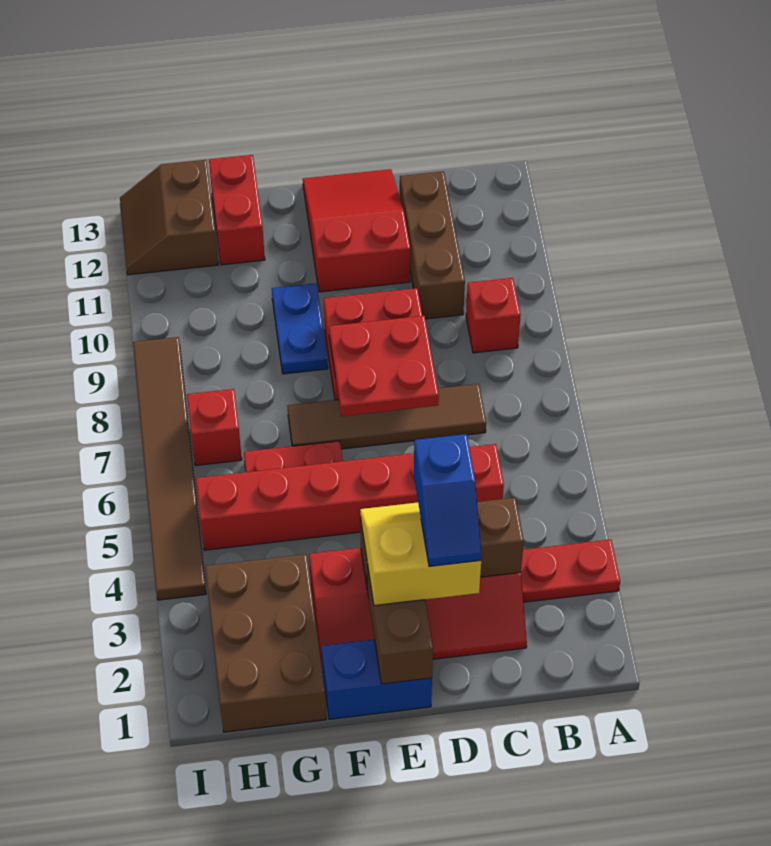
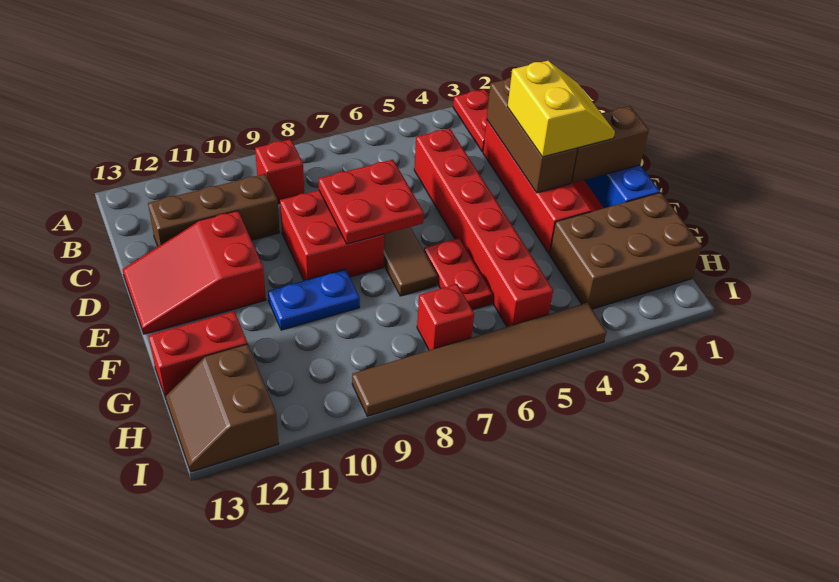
yellow slope D2:E3 level 3 top 2 -> yellow slope D2:E3 level 3 top 3
blue slope D2:D3 level 4 top 3 -> none
brown slope H12:I13 level 1 top H -> brown slope H12:I13 level 1 top 12

